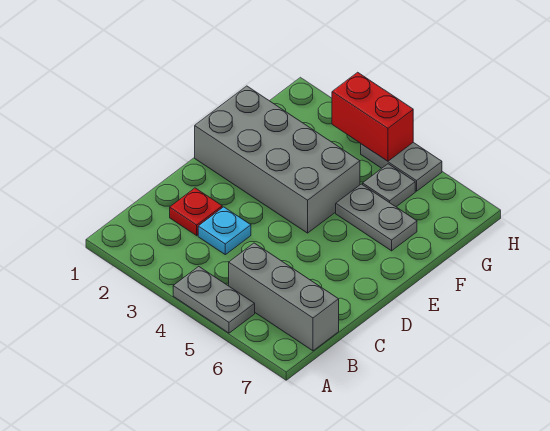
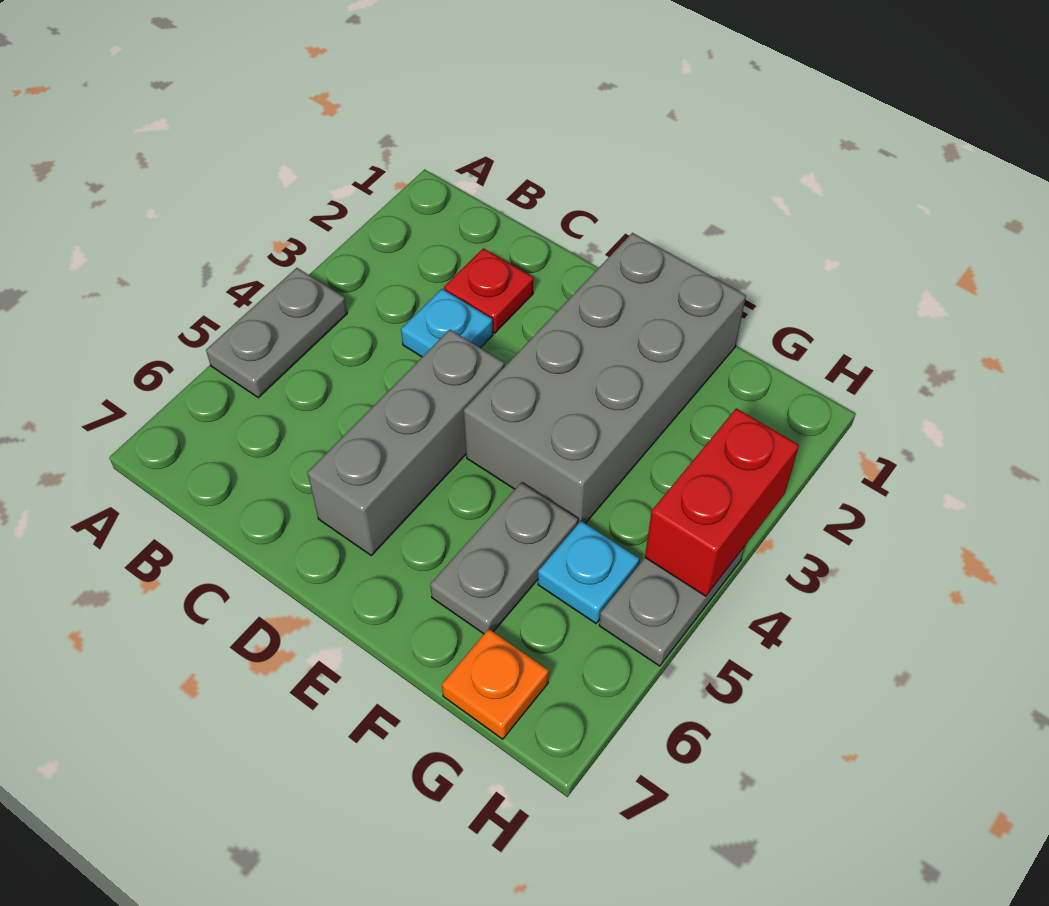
grey brick B5:B7 level 1 -> grey brick D4:D6 level 1
grey plate G5 level 1 -> cyan plate G5 level 1
none -> orange plate G7 level 1

